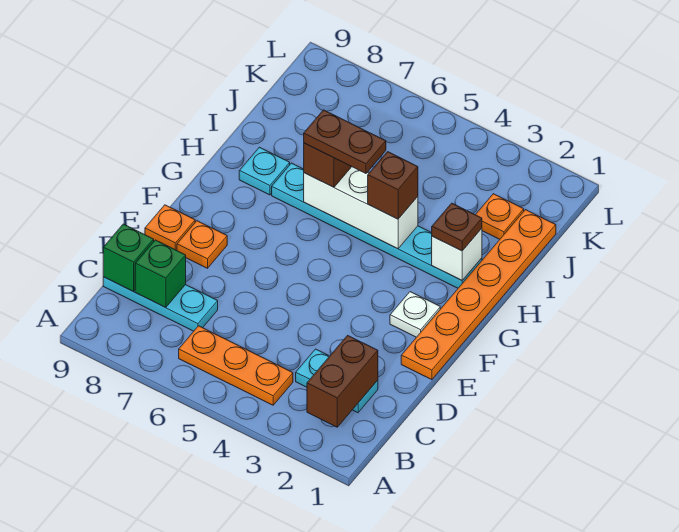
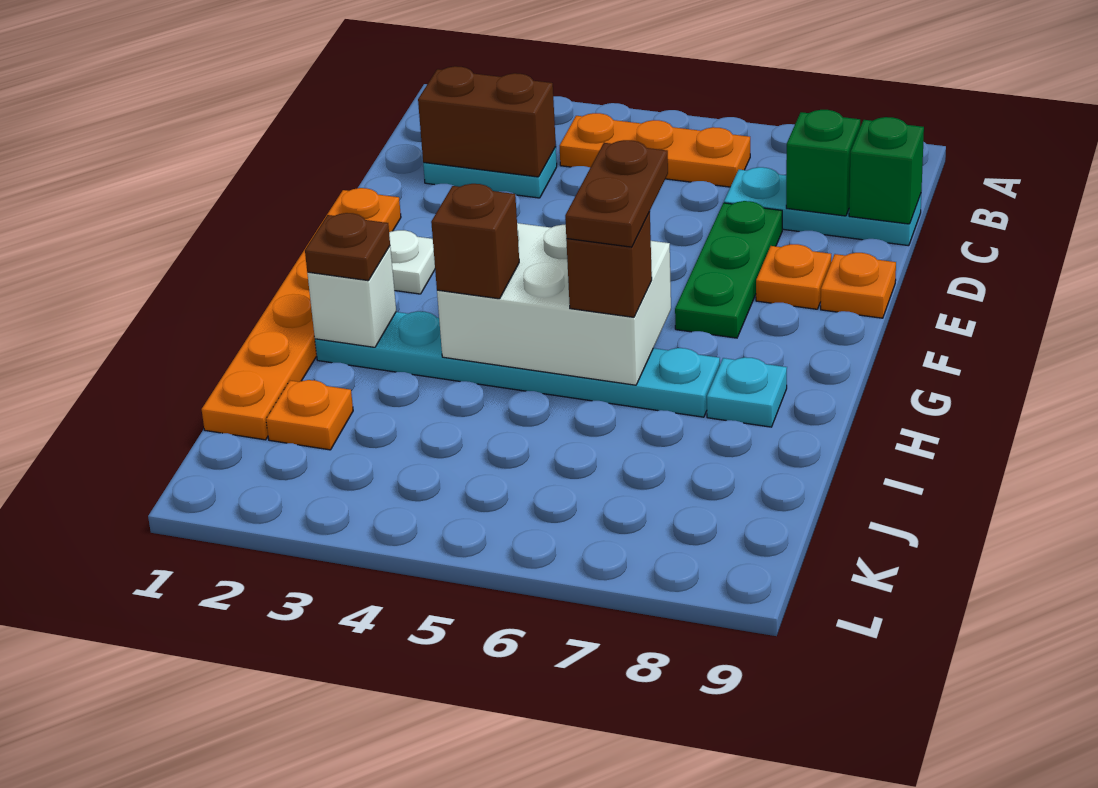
brown brick B2:C2 level 2 -> brown brick C2:C3 level 2
none -> green plate D7:F7 level 1
white brick H4:H6 level 2 -> white brick G4:H6 level 2
brown plate H5:H6 level 4 -> brown plate G6:H6 level 4

